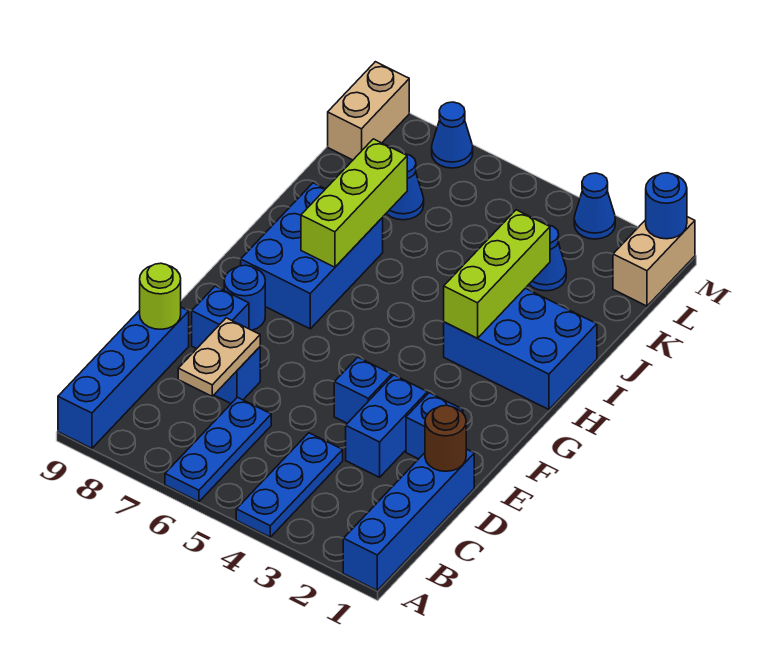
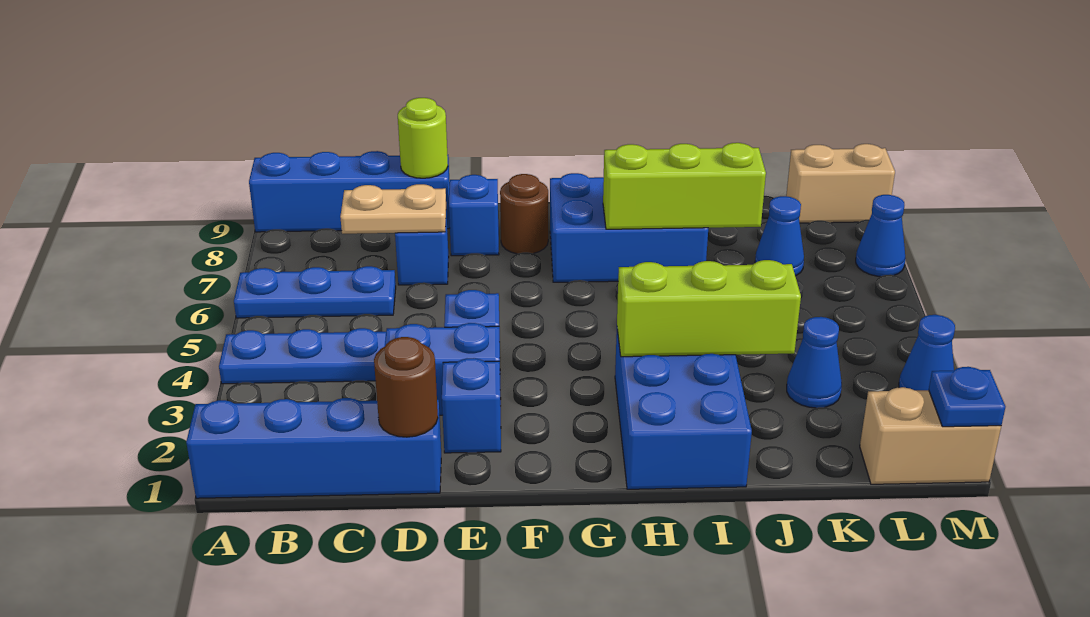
blue round brick F8 level 1 -> brown round brick F8 level 1
blue round brick M1 level 2 -> blue plate M1 level 2

